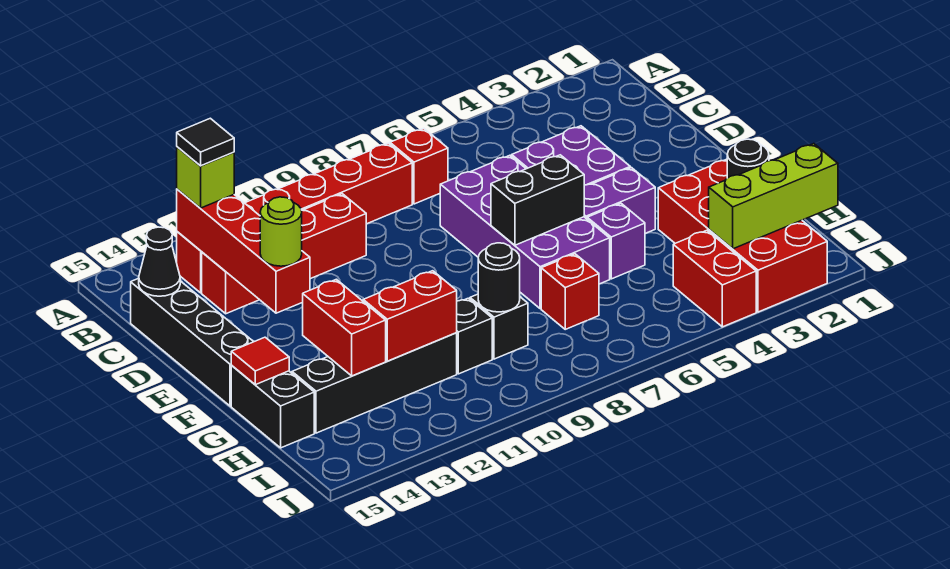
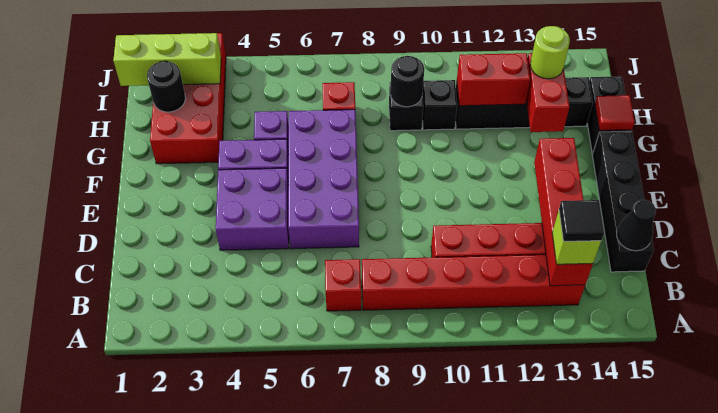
lime round brick E13 level 3 -> lime round brick H13 level 3
black brick F6:F7 level 2 -> none
red brick I4:J4 level 1 -> none

